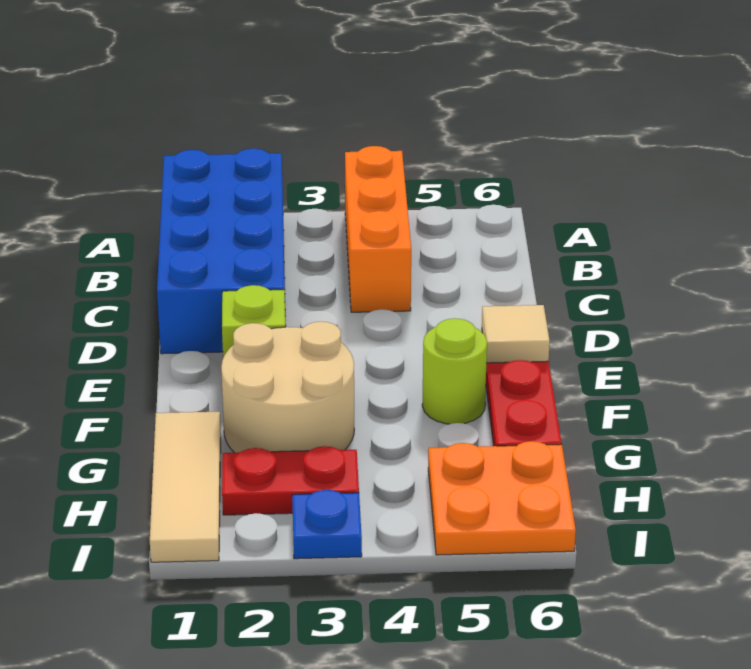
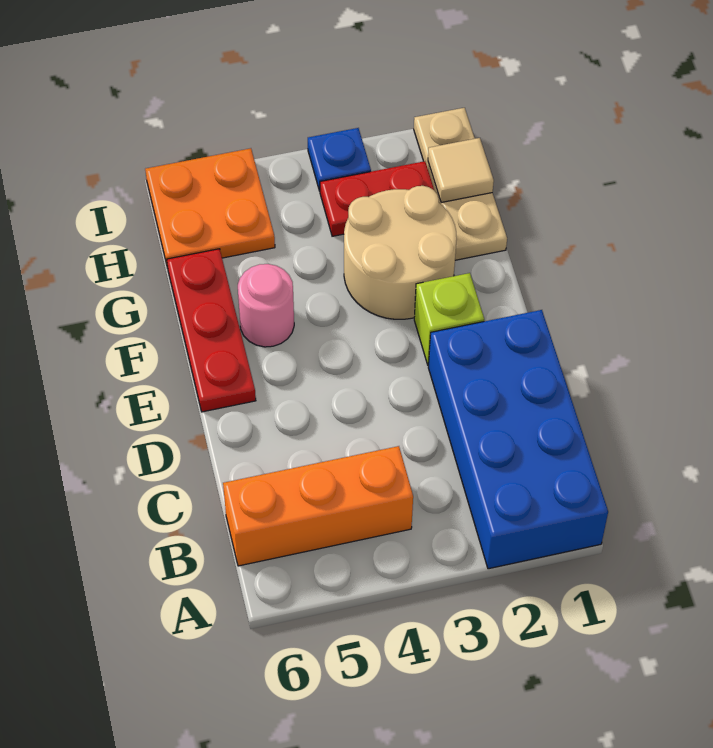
orange brick A4:C4 level 1 -> orange brick B4:B6 level 1
tan tile E6 level 2 -> tan tile H1 level 2
lime round brick F5 level 1 -> pink round brick F5 level 1
tan tile G1:I1 level 1 -> tan plate G1:I1 level 1

